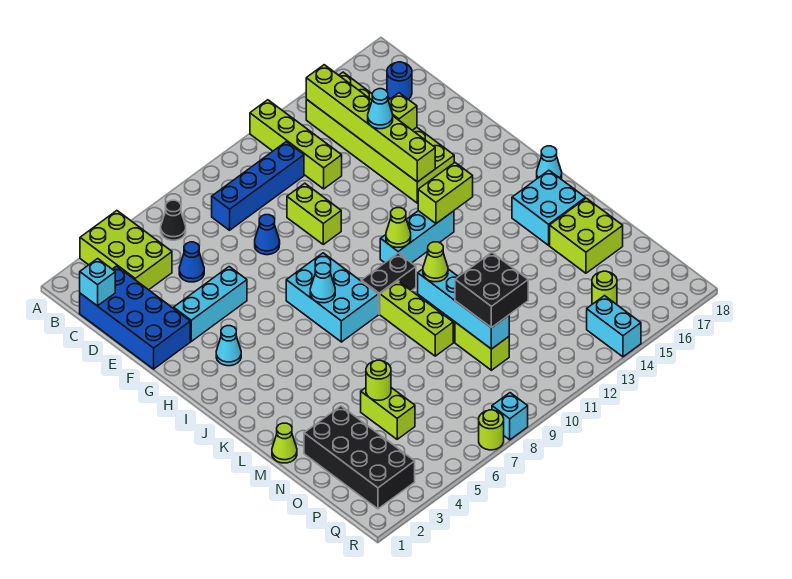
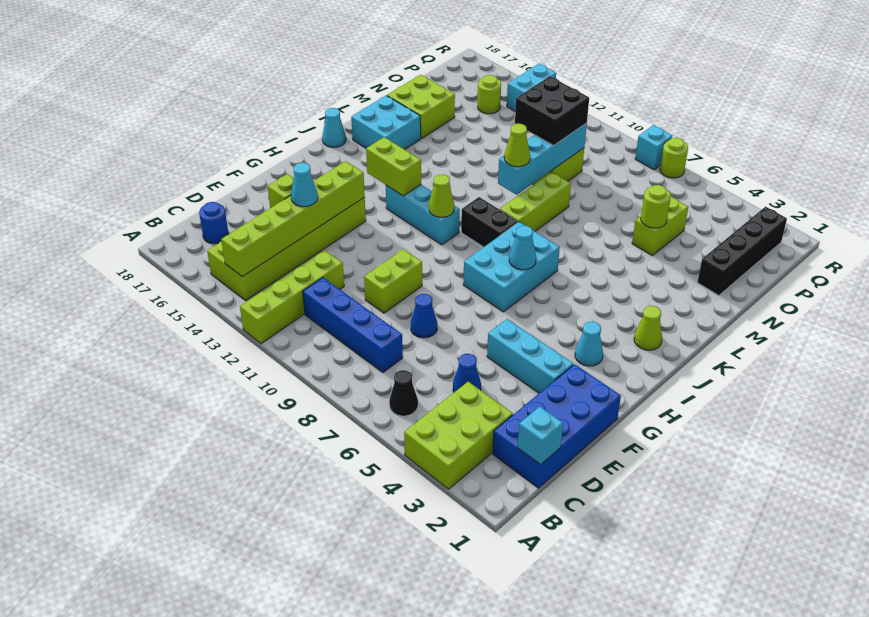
lime cone M1 level 1 -> lime cone J2 level 1
black brick N2:Q3 level 1 -> black brick N2:Q2 level 1

